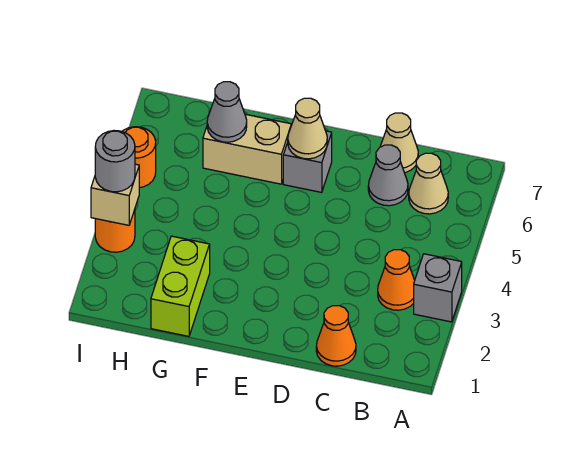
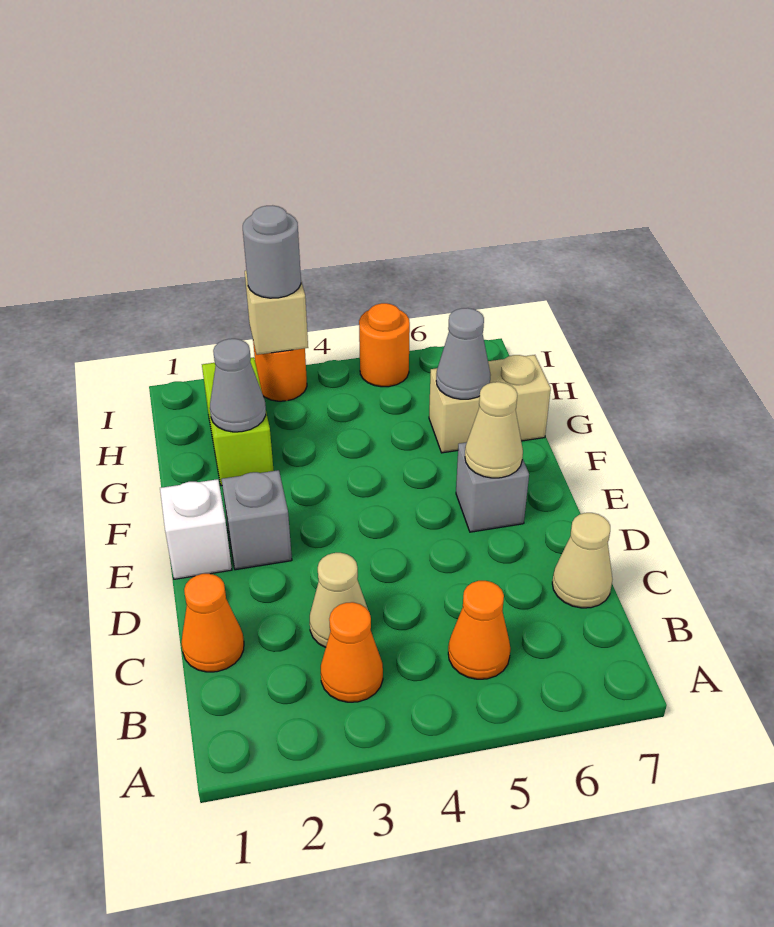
grey brick A3 level 1 -> grey brick E2 level 1
none -> orange cone B5 level 1
tan cone B6 level 1 -> tan cone C3 level 1
grey cone C6 level 1 -> grey cone G2 level 2
none -> white brick E1 level 1
tan brick F6:G6 level 1 -> tan brick G6:G7 level 1
lime brick G1:G2 level 1 -> lime brick G2:H2 level 1

